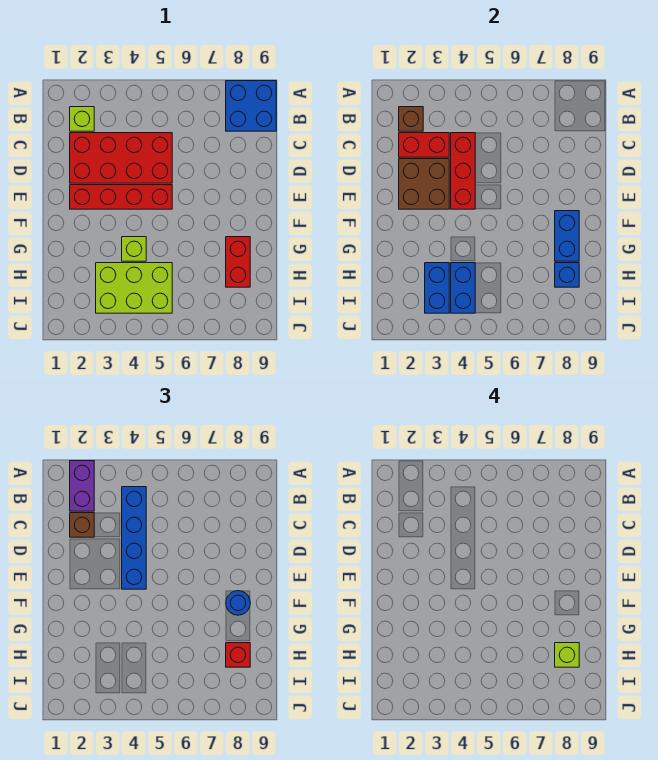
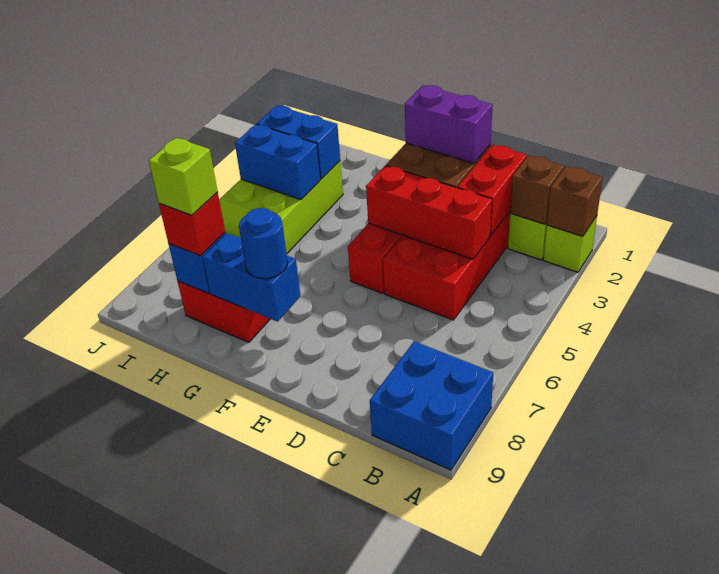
purple brick A2:B2 level 3 -> purple brick D2:E2 level 3
blue brick B4:E4 level 3 -> none
brown brick C2 level 3 -> brown brick A2 level 2
lime brick G4 level 1 -> lime brick A2 level 1

